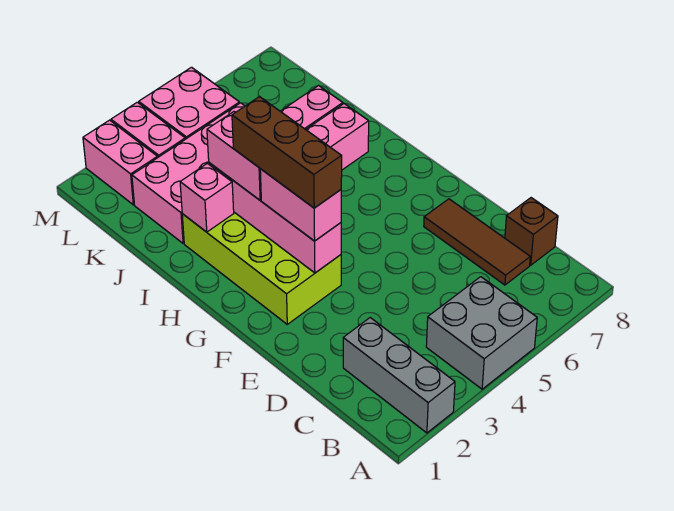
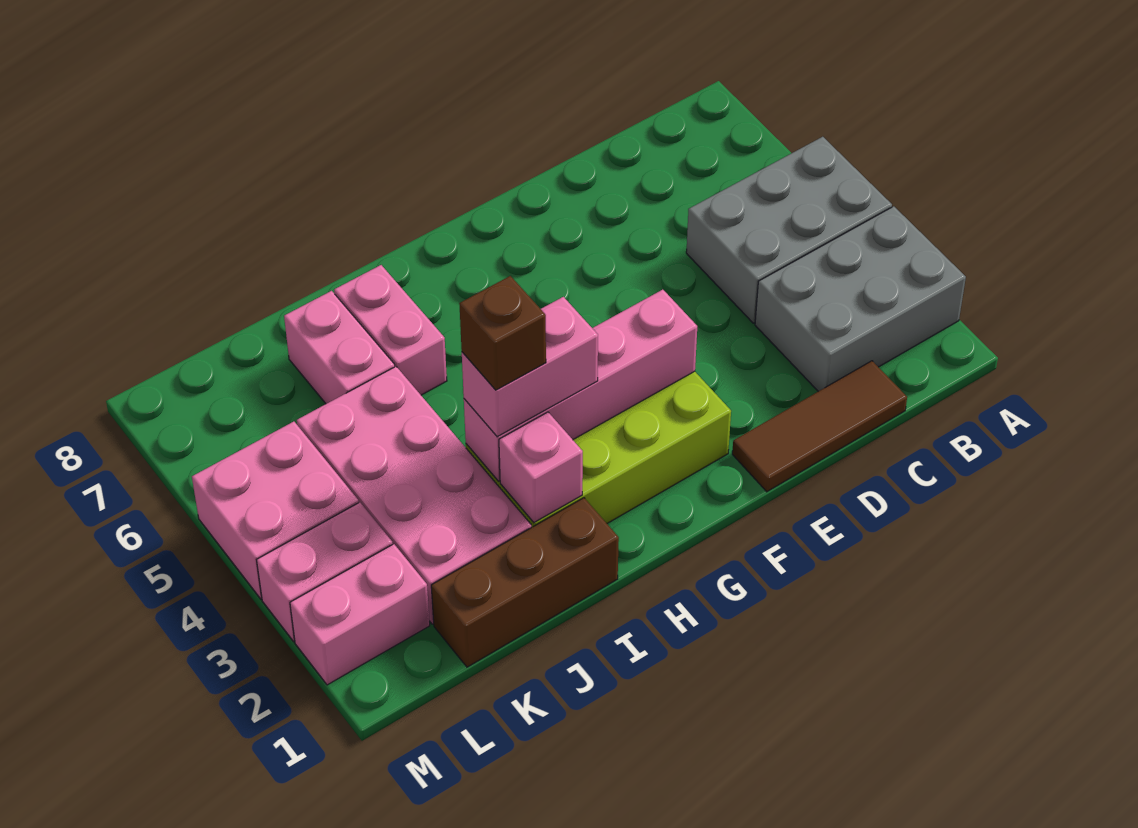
grey brick A2:C2 level 1 -> grey brick A2:C3 level 1
grey brick A4:B5 level 1 -> grey brick A4:C5 level 1
brown tile C7:E7 level 1 -> brown tile C1:E1 level 1
brown brick C8 level 1 -> brown brick I3 level 4
pink brick F3:G3 level 3 -> none
brown brick F3:H3 level 4 -> brown brick I1:K1 level 1

